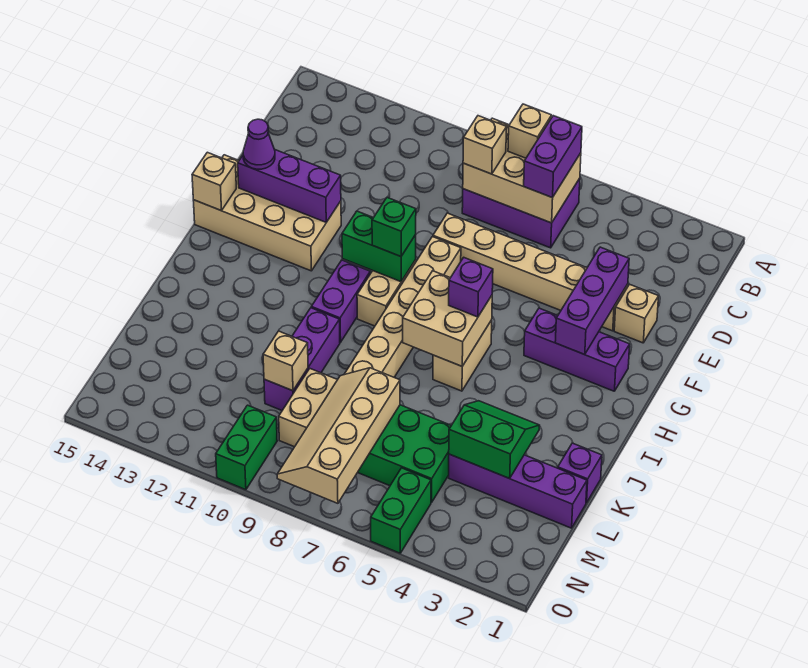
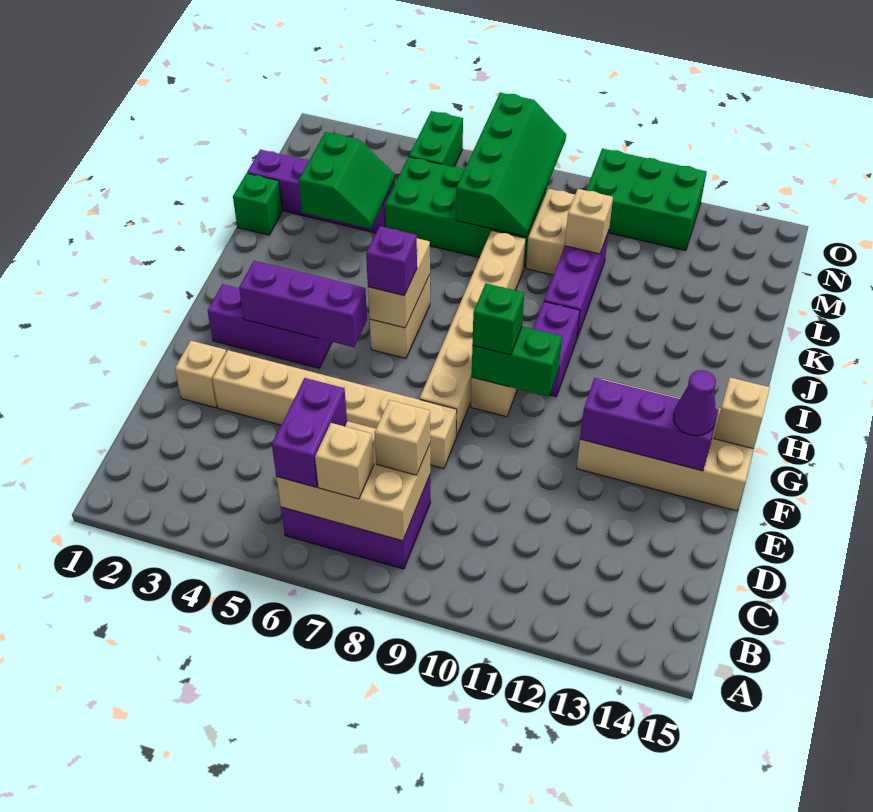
purple brick E3:G3 level 2 -> purple brick G3:G5 level 2
tan brick H6:I7 level 2 -> tan brick H6:I6 level 2
purple brick K1 level 1 -> green brick K1 level 1
green slope K3:L4 level 2 top L -> green slope K3:L4 level 2 top 3
tan slope L7:O8 level 2 top 7 -> green slope L7:O8 level 2 top 7
green brick N10:O10 level 1 -> green brick N10:O12 level 1

